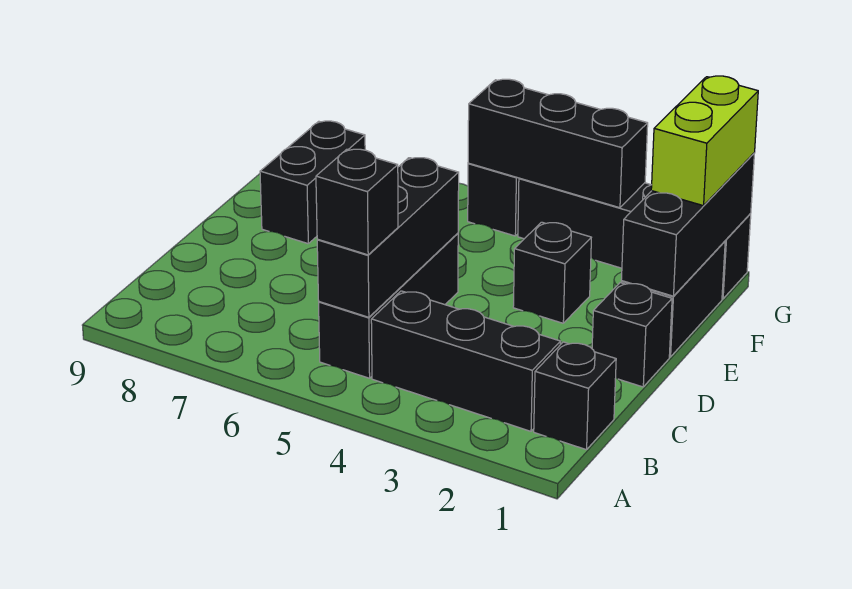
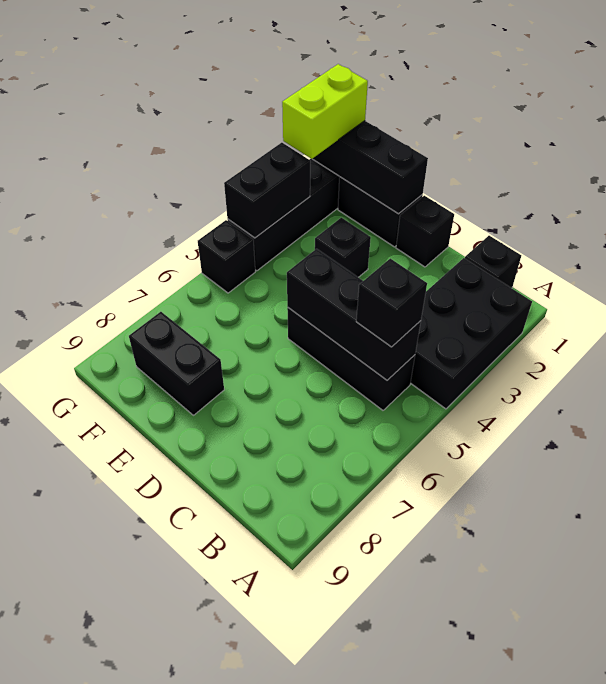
black brick B2:B4 level 1 -> black brick A2:B4 level 1
lime brick F1:G1 level 3 -> lime brick G1:G2 level 3
black brick G3:G5 level 2 -> black brick G3:G4 level 2

